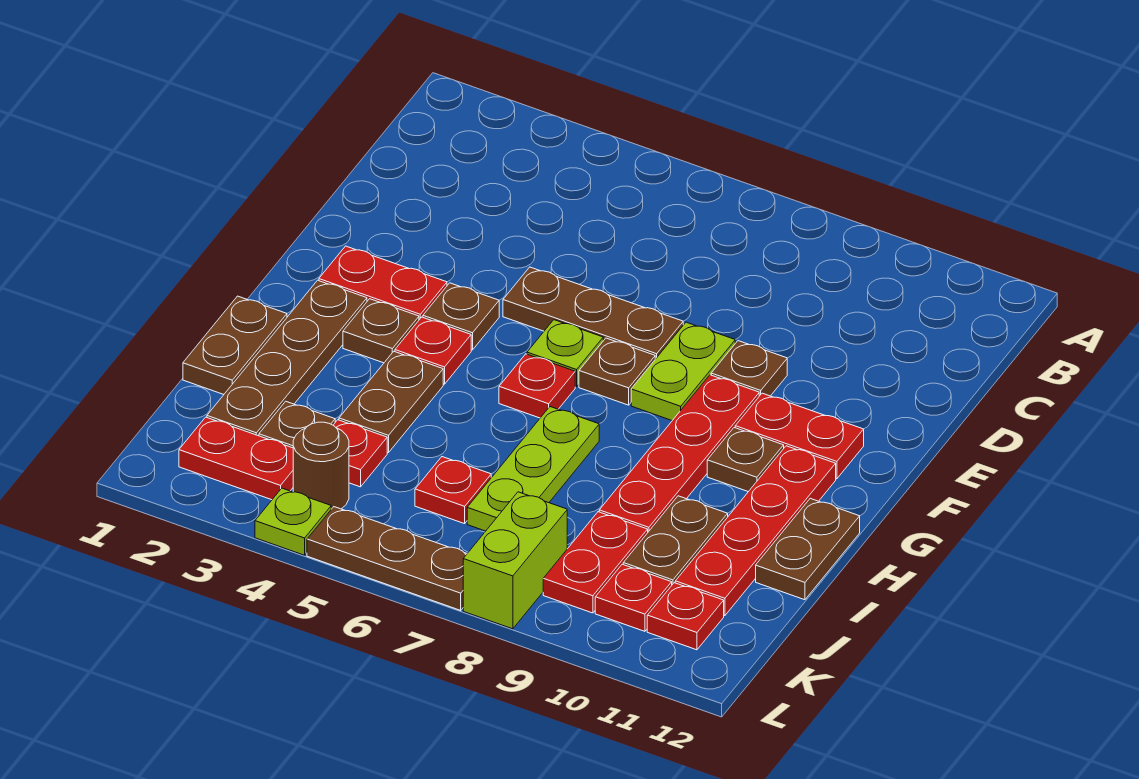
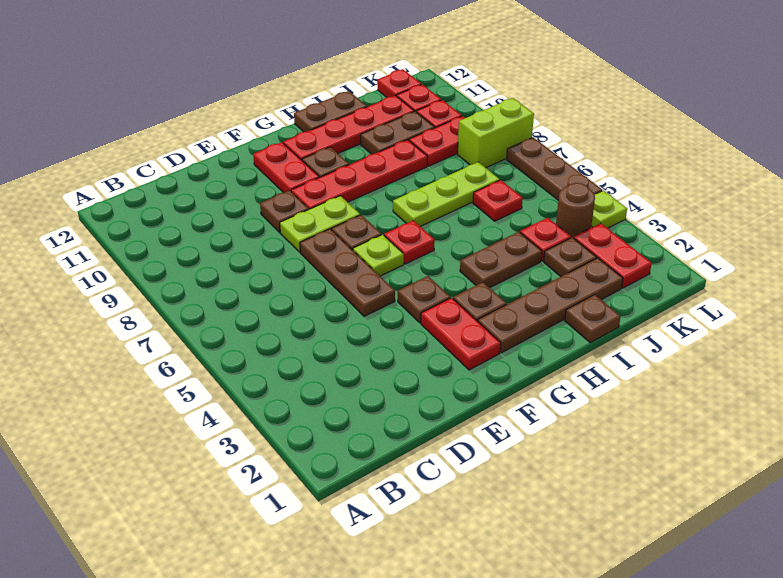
red plate G4 level 1 -> red plate K12 level 1
brown plate H1:I1 level 1 -> brown plate I1 level 1

